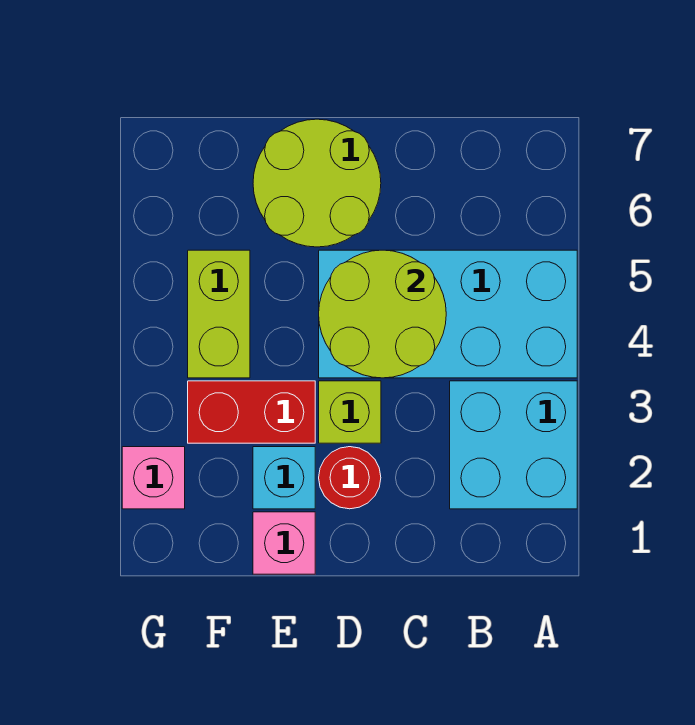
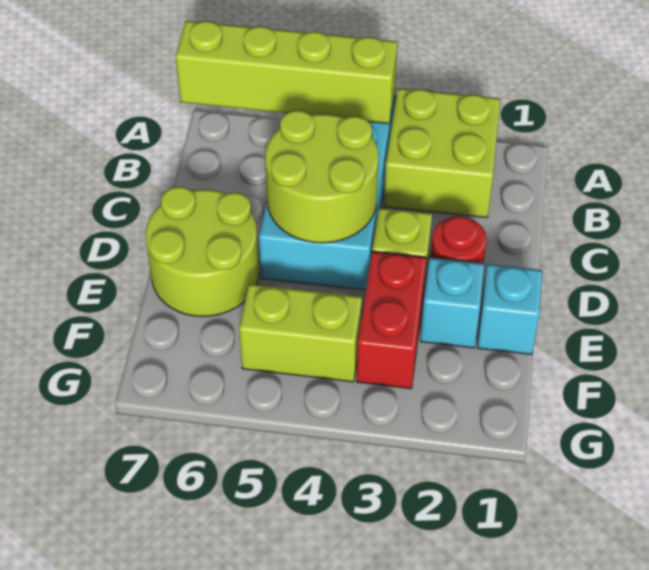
cyan brick A2:B3 level 1 -> lime brick A2:B3 level 1
none -> lime brick A4:A7 level 2
pink brick E1 level 1 -> cyan brick E1 level 1
pink brick G2 level 1 -> none

